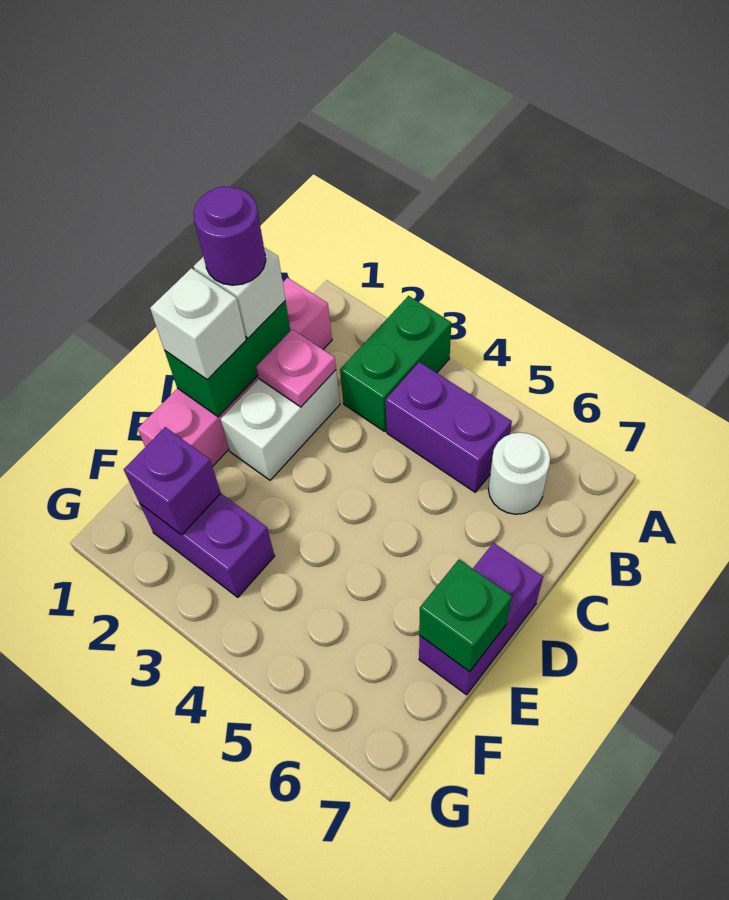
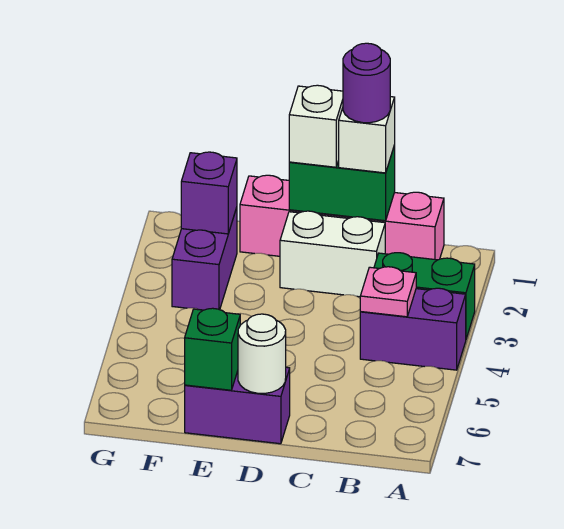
purple brick B4:B5 level 1 -> purple brick A4:B4 level 1
white round brick B6 level 1 -> white round brick D7 level 2
pink plate C2 level 2 -> pink plate B4 level 2

